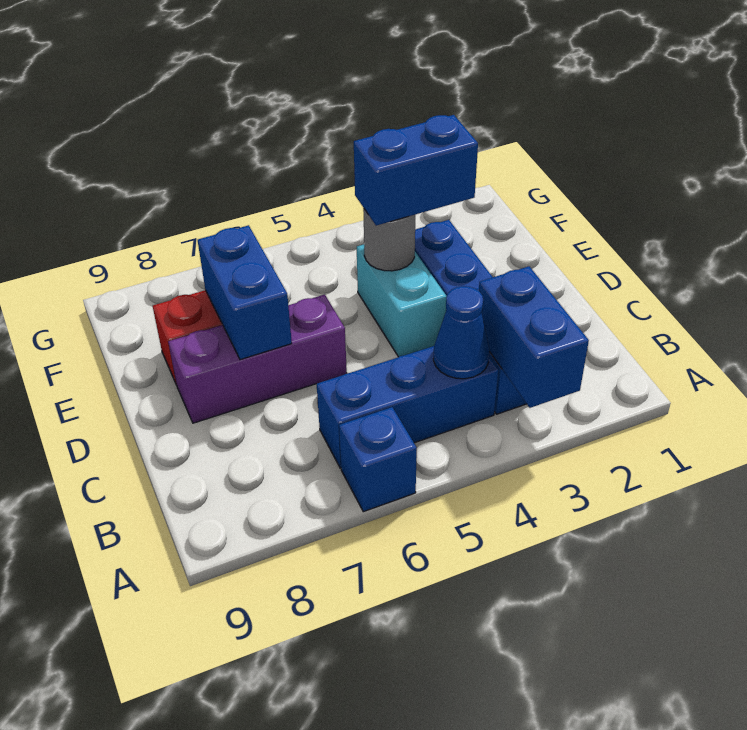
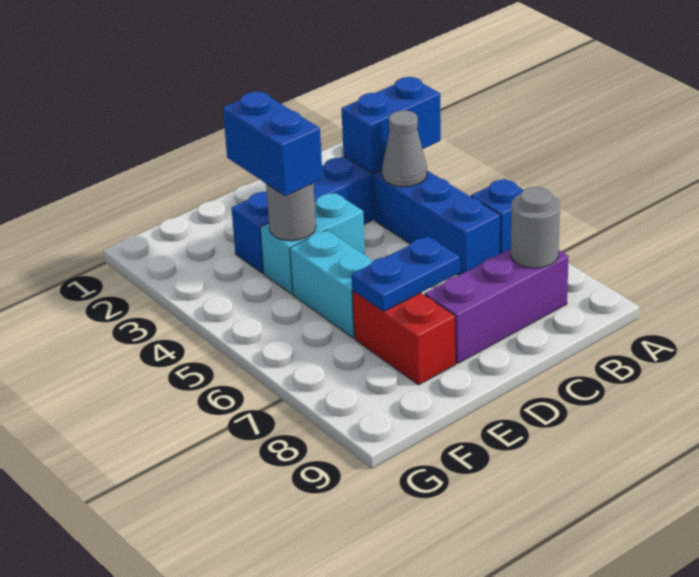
blue cone B4 level 2 -> grey cone B4 level 2
none -> grey round brick B8 level 2
purple brick D6:D8 level 1 -> purple brick B8:D8 level 1
blue brick D7:E7 level 2 -> blue plate D7:E7 level 2
none -> cyan brick E5:E6 level 1

